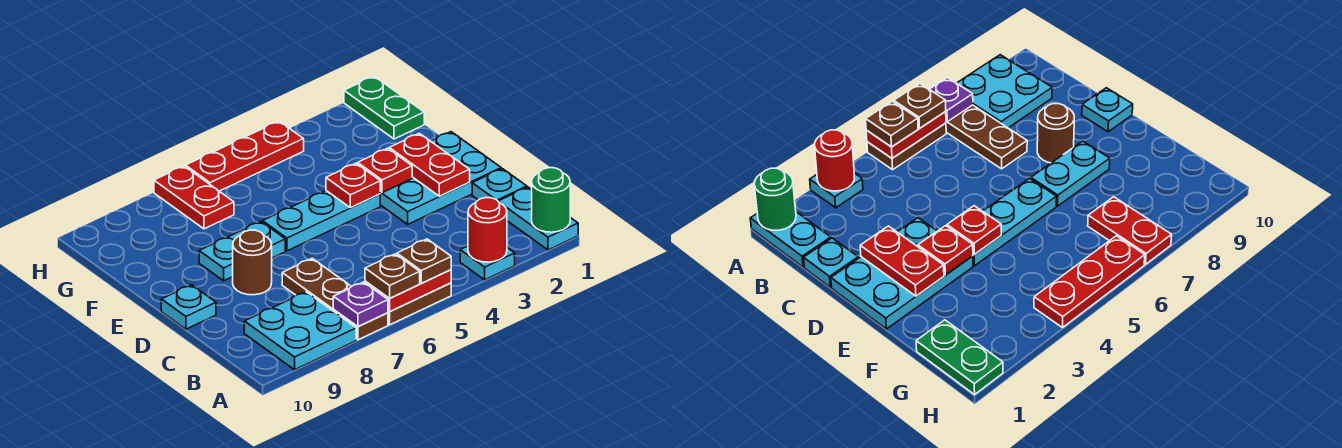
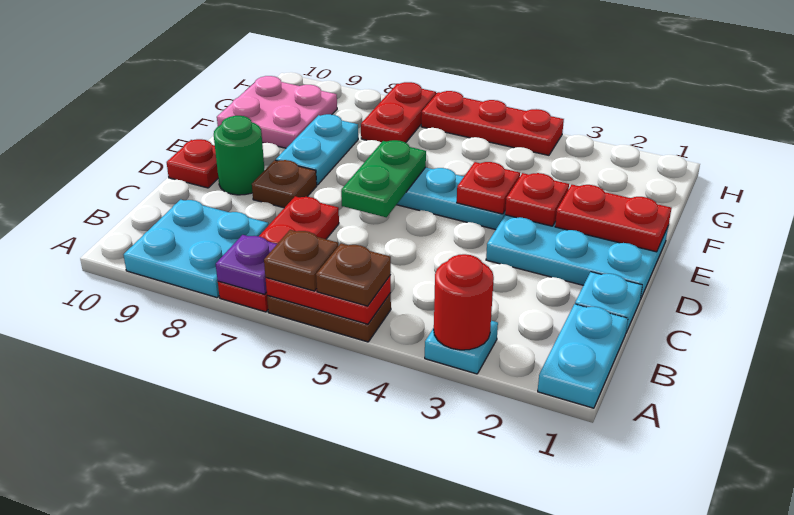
green round brick A1 level 2 -> green round brick D9 level 1
brown plate A7:C7 level 1 -> red plate A7:C7 level 1
red plate D2:E2 level 2 -> red plate E1:E2 level 2
brown round brick D8 level 1 -> brown plate D8 level 1
cyan plate D10 level 1 -> red plate D10 level 1
cyan plate E7:E8 level 1 -> cyan plate E8:F8 level 1
none -> pink plate F9:G10 level 1
green plate G1:H1 level 1 -> green plate D6:E6 level 2

